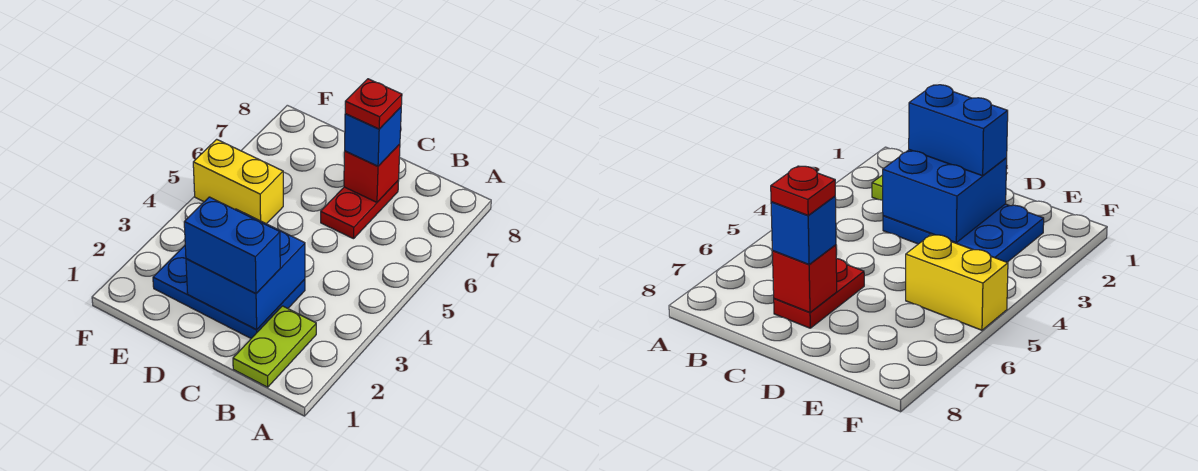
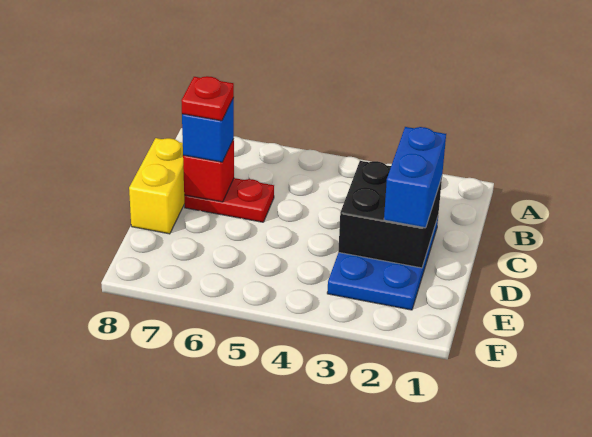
lime plate B1:B2 level 1 -> none
blue brick C2:D3 level 2 -> black brick C2:D3 level 2
yellow brick E5:F5 level 1 -> yellow brick C8:D8 level 1

